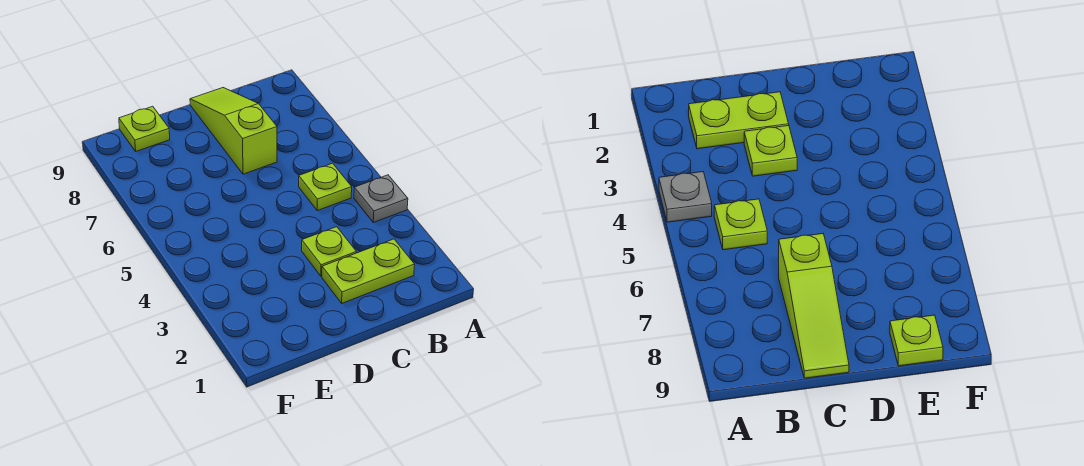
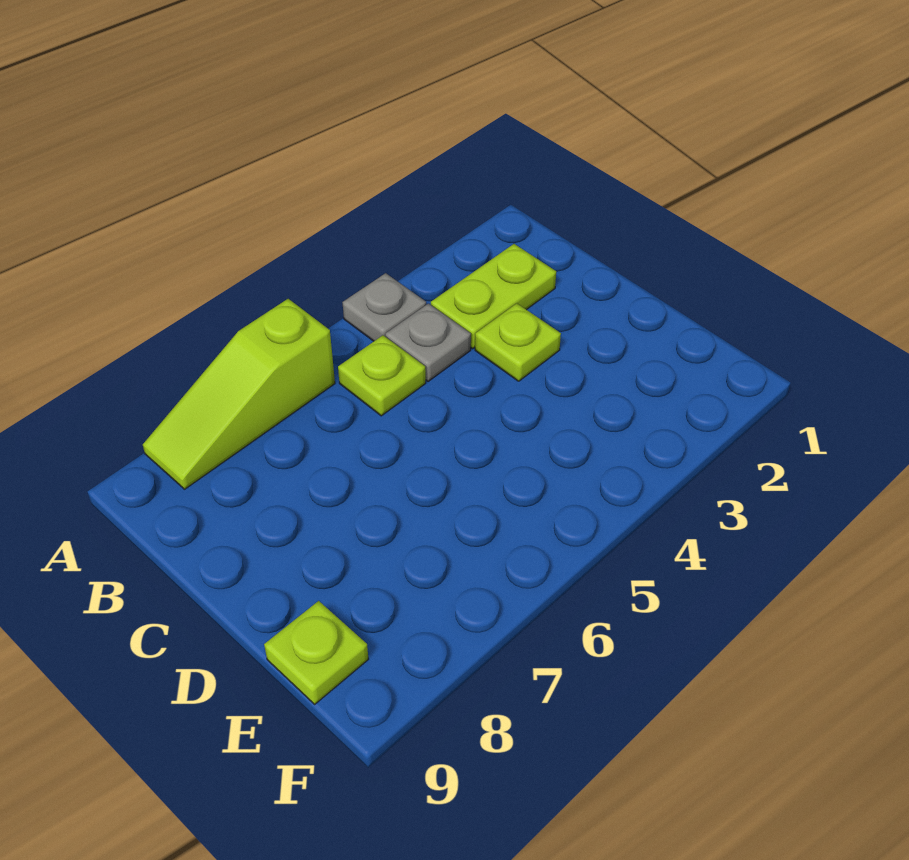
lime plate B2:C2 level 1 -> lime plate B2:B3 level 1
none -> grey plate B4 level 1
lime slope C7:C9 level 1 top 7 -> lime slope A6:A8 level 1 top 6

